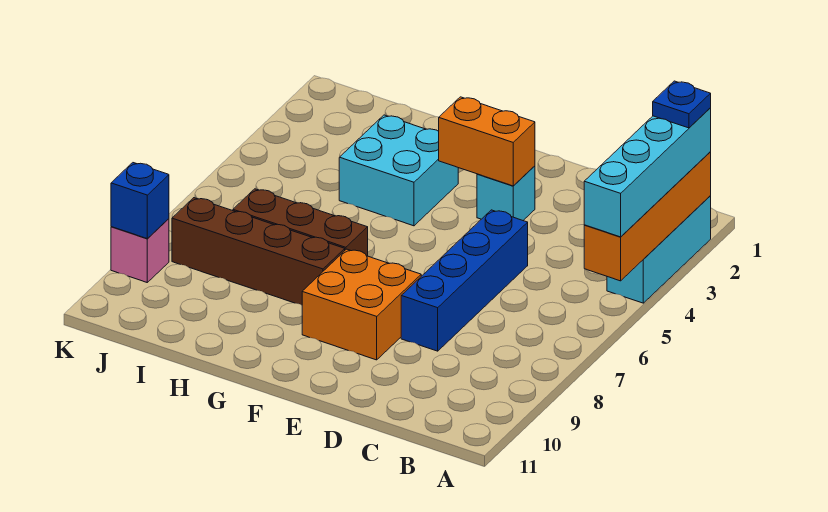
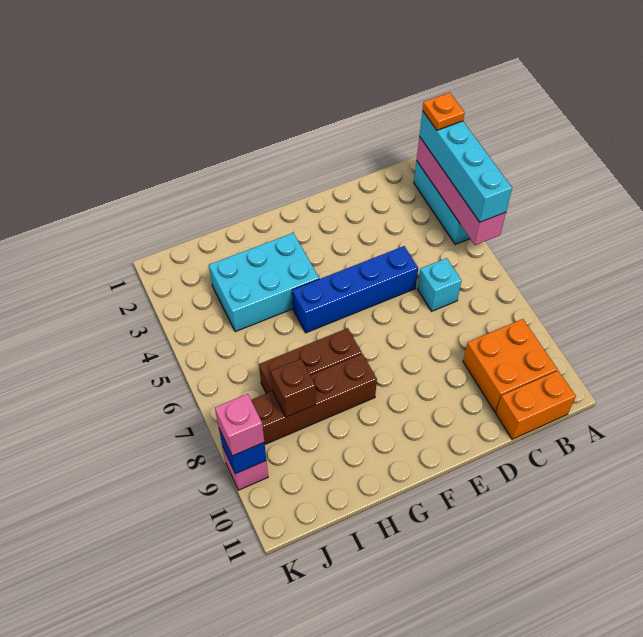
orange brick A2:A5 level 2 -> pink brick A2:A5 level 2
blue plate A2 level 4 -> orange plate A2 level 4
blue brick D5:D8 level 1 -> blue brick D5:G5 level 1
cyan brick E3 level 1 -> cyan brick C6 level 1
orange brick E3:F3 level 2 -> orange brick B11:C11 level 1
orange brick E8:F9 level 1 -> orange brick B9:C10 level 1
cyan brick G3:H4 level 1 -> cyan brick G3:I4 level 1
none -> brown brick I8 level 2
none -> pink brick K9 level 3

